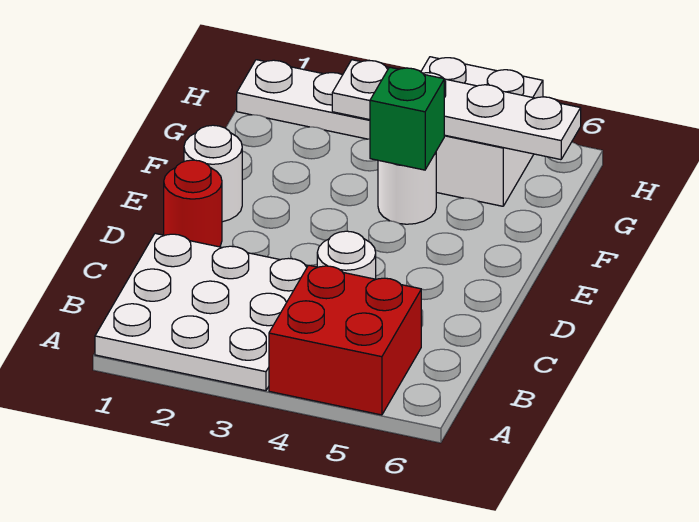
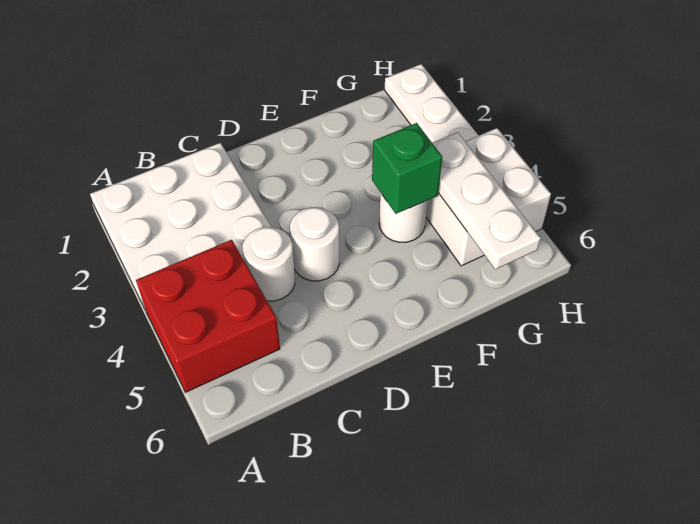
red round brick D1 level 1 -> none
white round brick E1 level 1 -> white round brick D4 level 1
white plate G3:G6 level 2 -> white plate G4:G6 level 2

